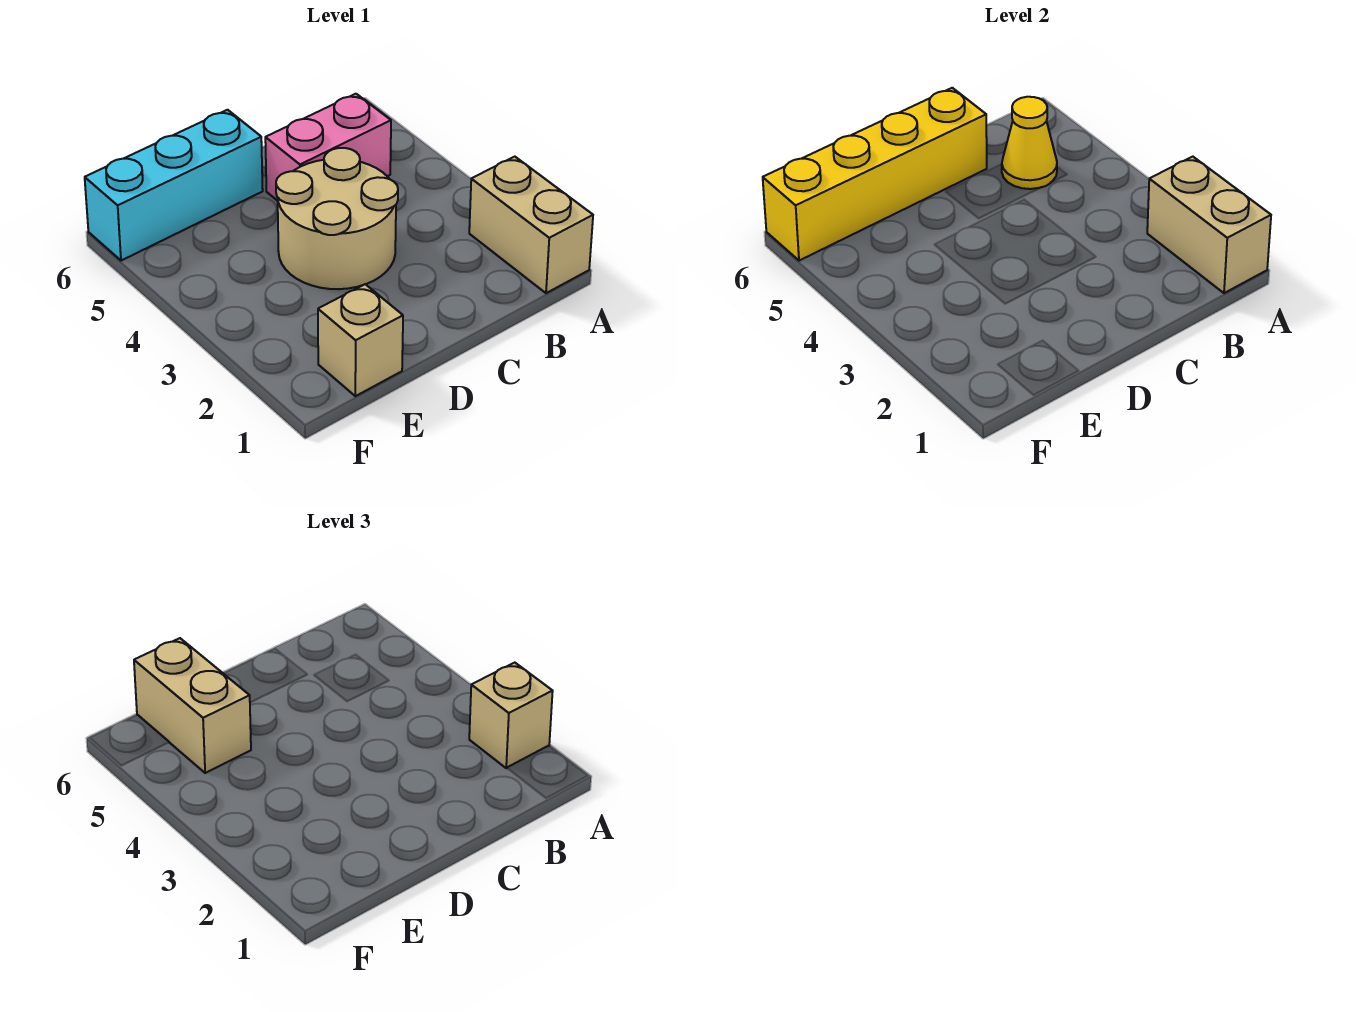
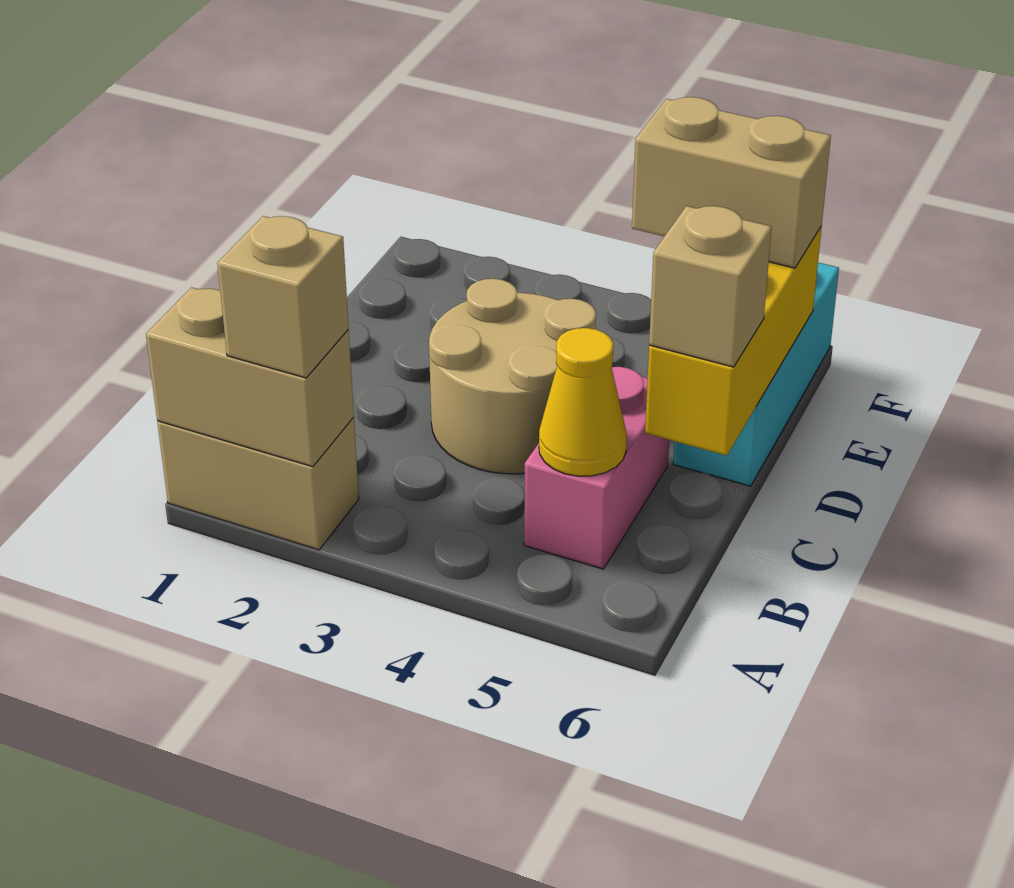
yellow brick C6:F6 level 2 -> yellow brick C6:E6 level 2
tan brick E1 level 1 -> tan brick C6 level 3

